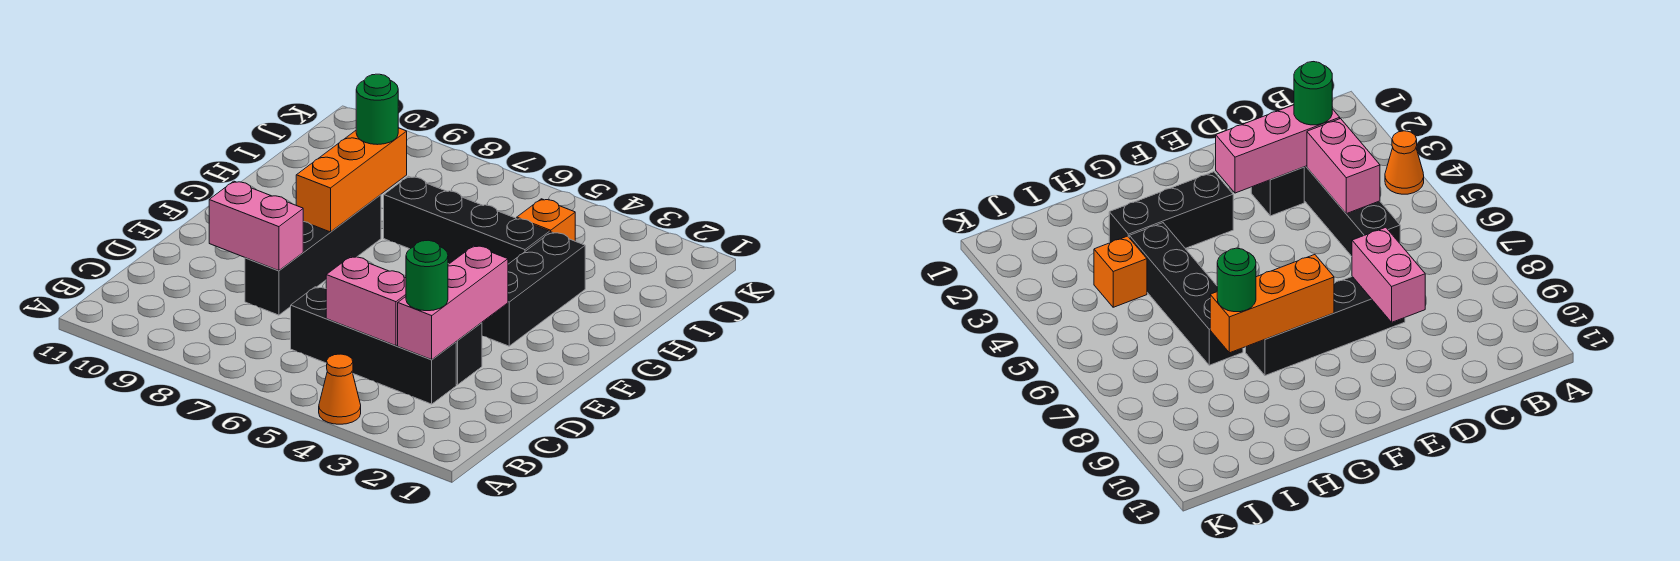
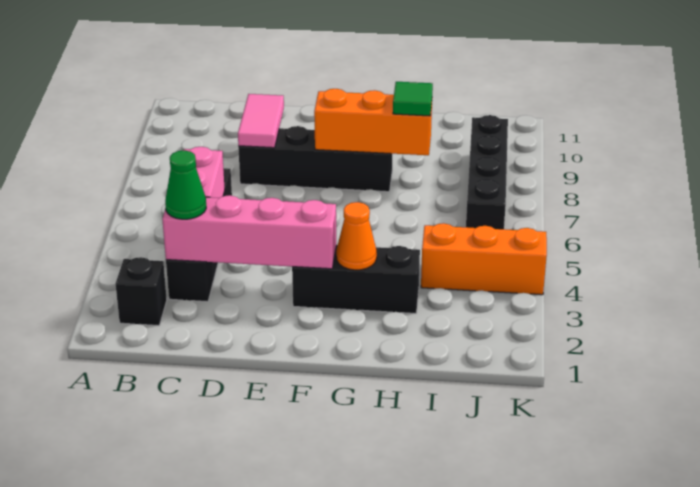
orange cone A4 level 1 -> orange cone G3 level 2
pink brick C3:E3 level 2 -> pink brick C3:F3 level 2
green round brick C3 level 3 -> green cone C3 level 3
black brick D3 level 1 -> black brick B2 level 1
pink brick D8:D9 level 2 -> pink tile D8:D9 level 2
black brick H4:H7 level 1 -> black brick J6:J9 level 1
green round brick H8 level 3 -> green tile H8 level 3
orange brick I4 level 1 -> orange brick I4:K4 level 1

